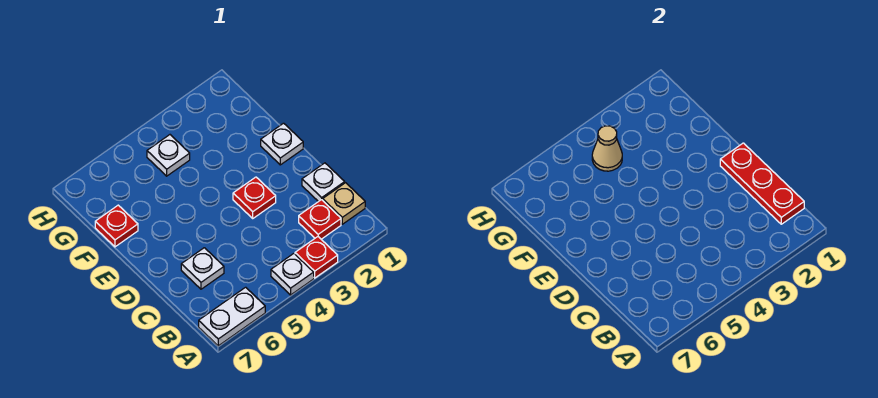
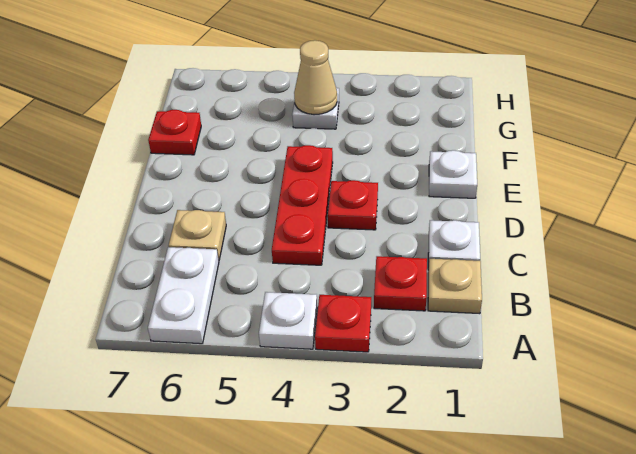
white plate A6:A7 level 1 -> white plate A6:B6 level 1
red plate B1:D1 level 2 -> red plate C4:E4 level 1
white plate C6 level 1 -> tan plate C6 level 1

